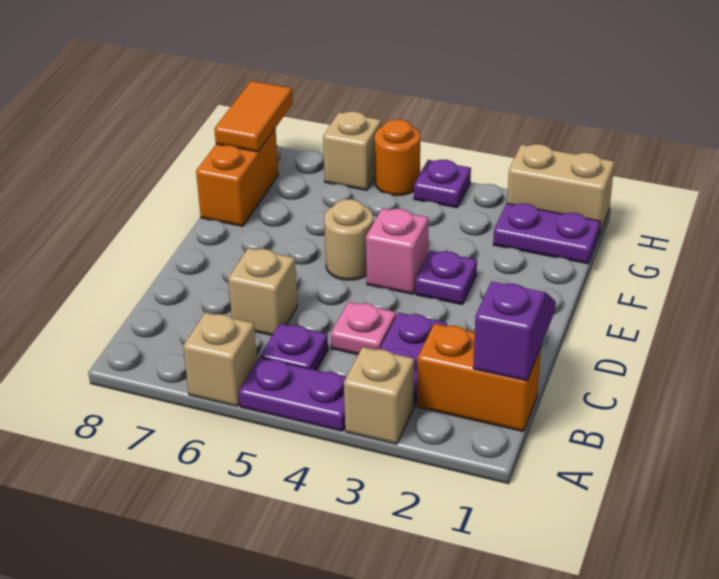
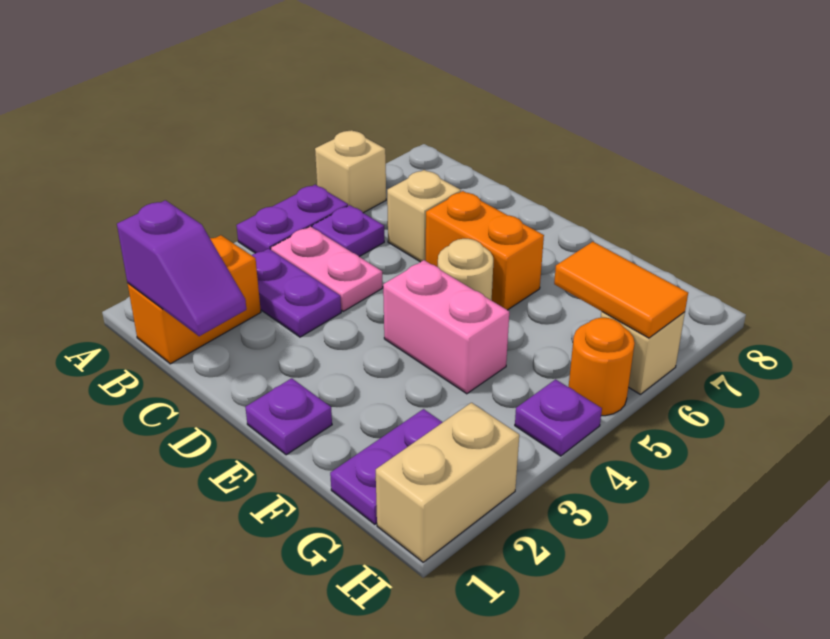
tan brick A3 level 1 -> none
pink plate C4 level 1 -> pink plate B4:C4 level 1
purple plate E3 level 1 -> purple plate E1 level 1
pink brick E4 level 1 -> pink brick E4:F4 level 1
orange brick F8:G8 level 1 -> orange brick D6:E6 level 1
orange tile G8:H8 level 2 -> orange tile G6:H6 level 2

